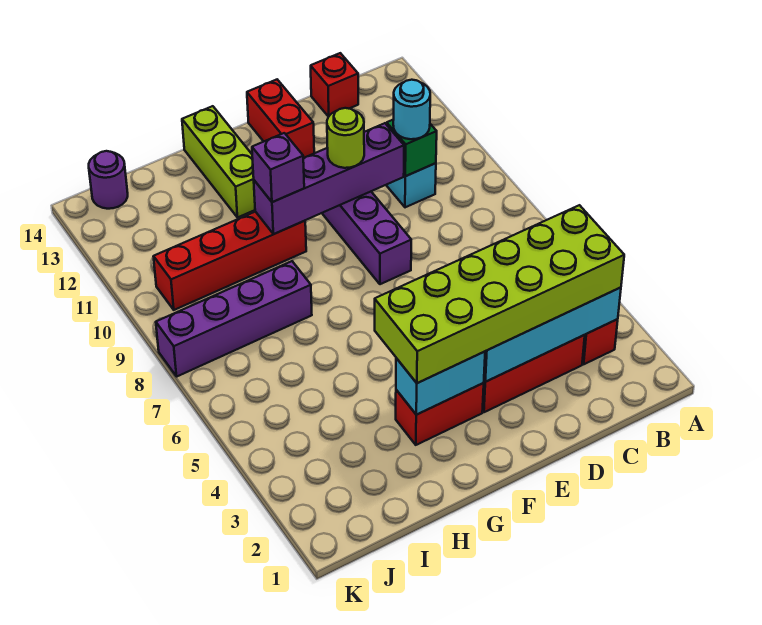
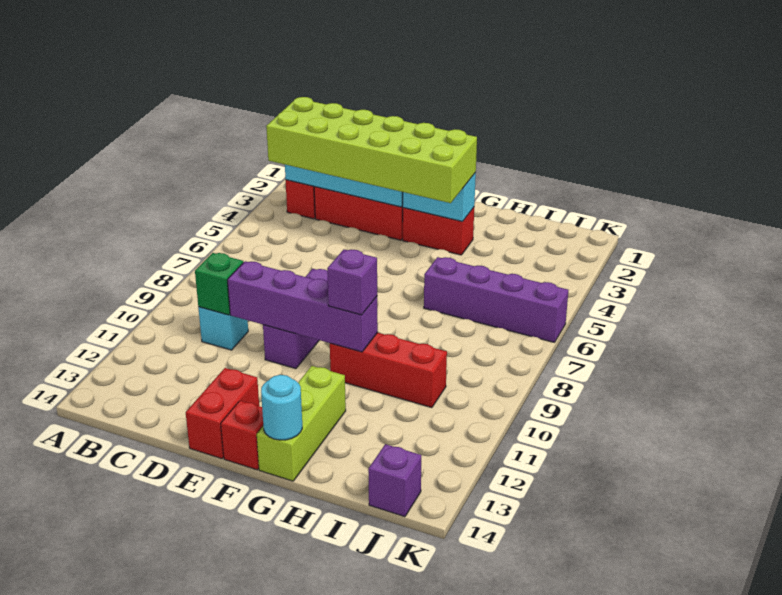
cyan round brick C10 level 3 -> cyan round brick G14 level 2
red brick C14 level 1 -> red brick F14 level 1
lime round brick E10 level 3 -> none
red brick G10:J10 level 1 -> red brick G10:I10 level 1
purple brick H8:K8 level 1 -> purple brick H6:K6 level 1
purple round brick J14 level 1 -> purple brick J14 level 1

